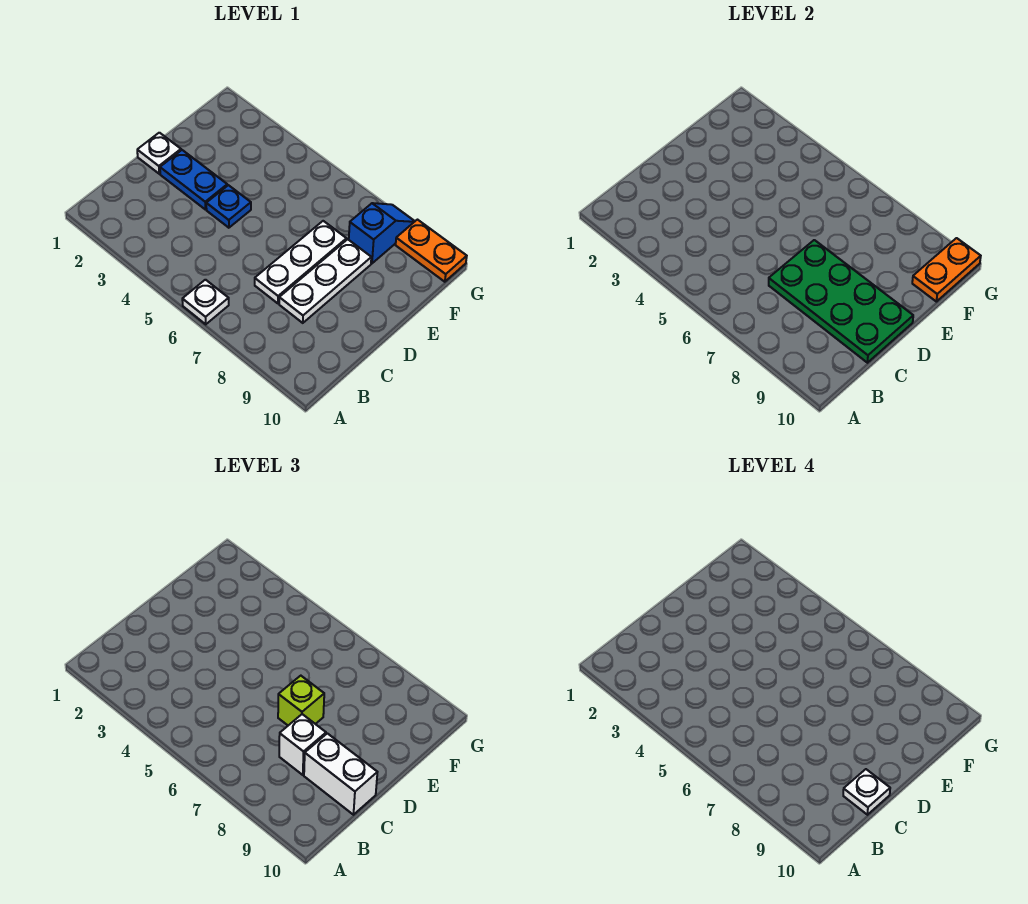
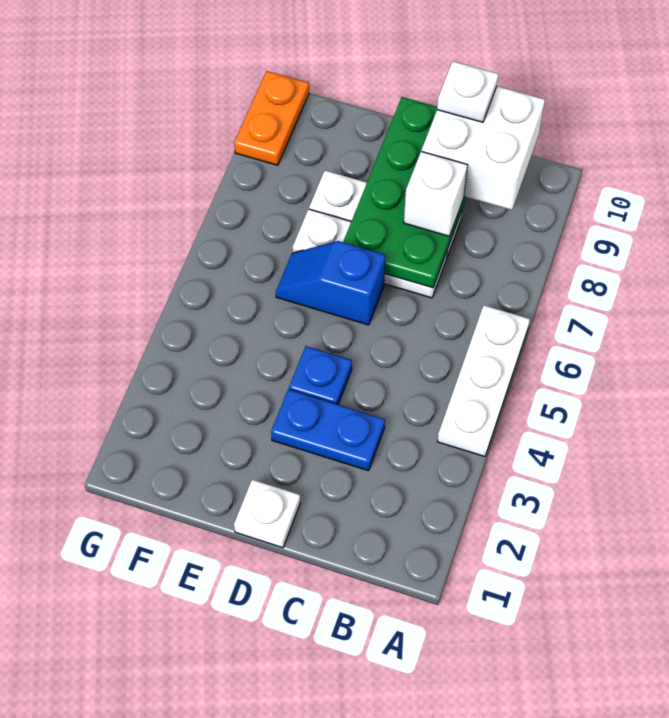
white plate A6 level 1 -> white plate A4:A6 level 1
white brick C9:C10 level 3 -> white brick B9:C10 level 3
blue plate D2:D3 level 1 -> blue plate C3:D3 level 1
lime brick D7 level 3 -> none
blue slope F8:G8 level 1 top F -> blue slope D6:E6 level 1 top D
orange plate F10:G10 level 2 -> none

